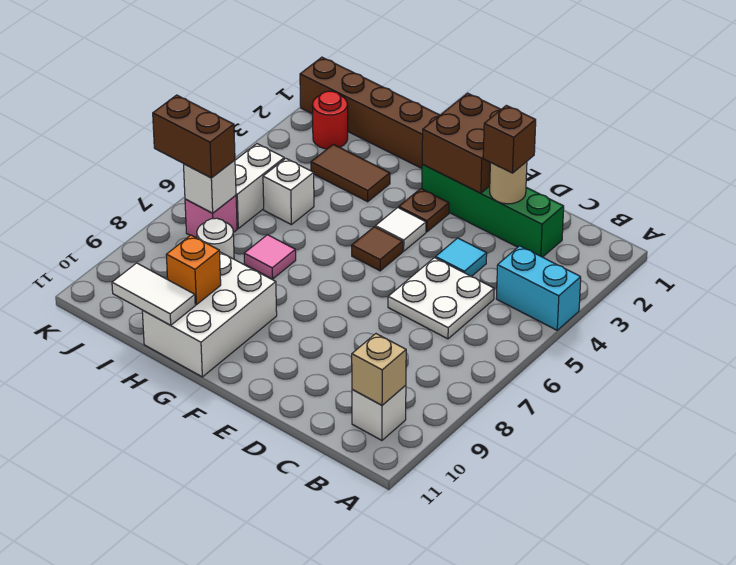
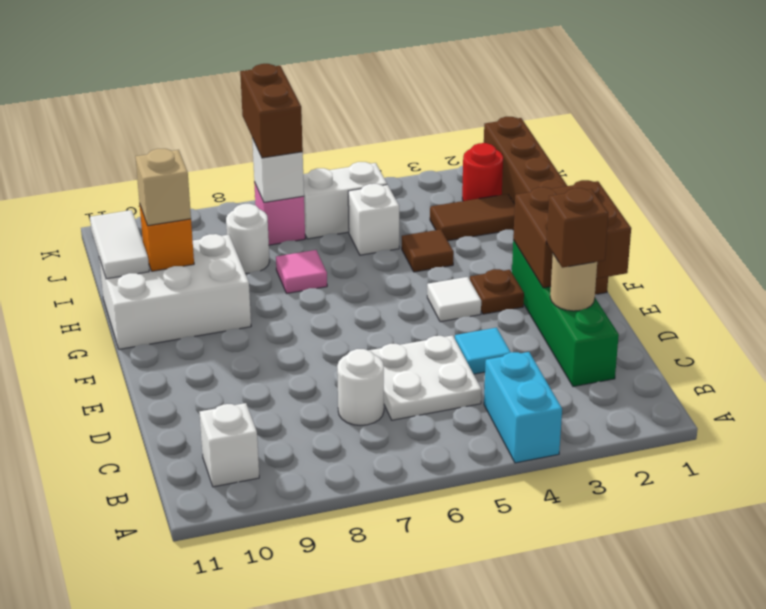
tan brick B10 level 2 -> tan brick H10 level 3
none -> white round brick C7 level 1
brown tile F5 level 1 -> brown tile H4 level 1
brown tile H3:I3 level 1 -> brown tile I2:I3 level 1

